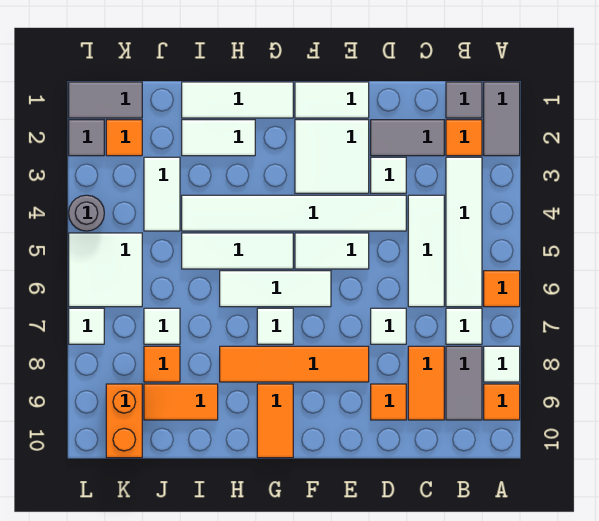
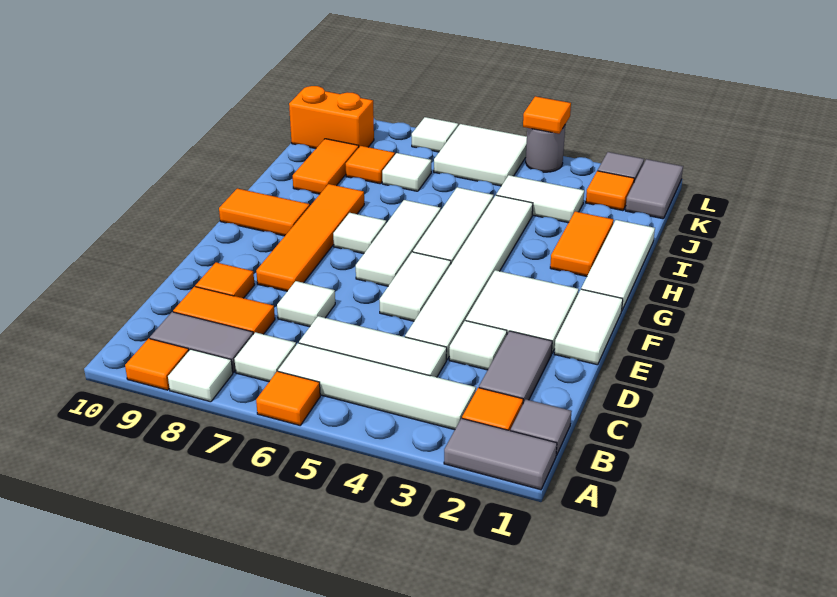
white tile H2:I2 level 1 -> orange tile H2:I2 level 1
none -> orange tile L4 level 2

